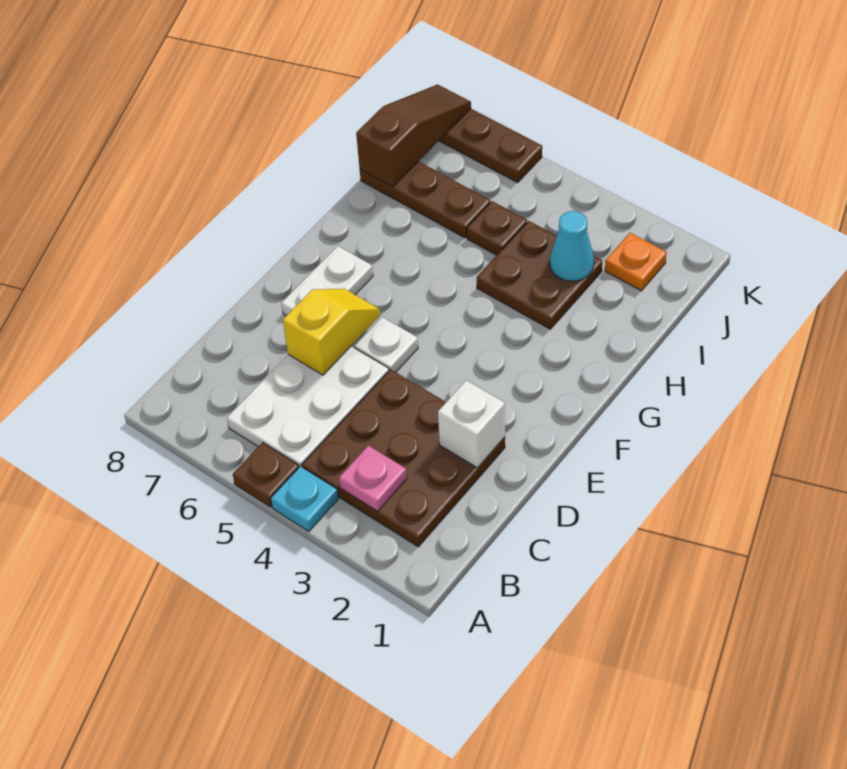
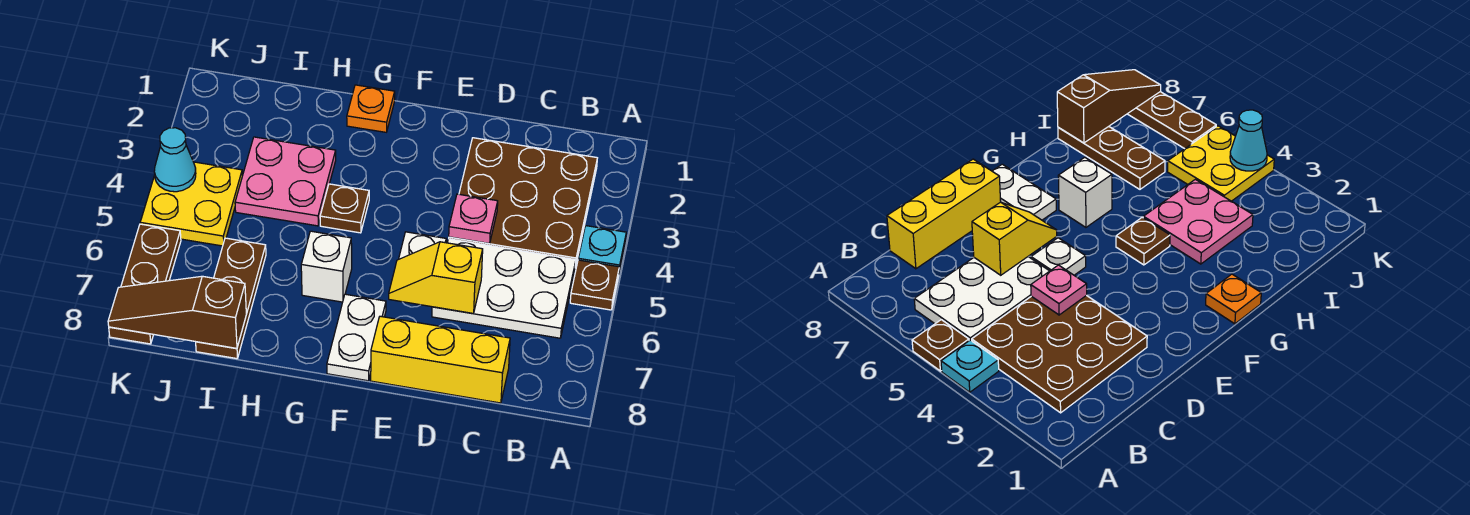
pink plate B3 level 2 -> pink plate D4 level 2
none -> yellow brick C8:E8 level 1
white brick D2 level 2 -> white brick G6 level 1
white plate E7:F7 level 1 -> white plate F7:F8 level 1
brown plate H3:I4 level 1 -> pink plate H3:I4 level 1
cyan cone I3 level 2 -> cyan cone K4 level 2
brown plate I5 level 1 -> brown plate G4 level 1
orange plate J2 level 1 -> orange plate G1 level 1
none -> yellow plate J4:K5 level 1

